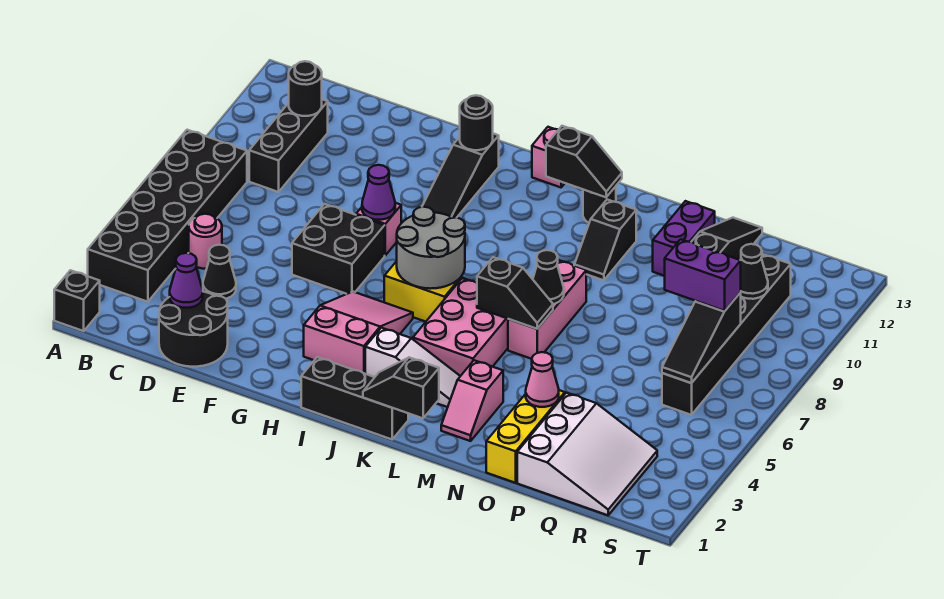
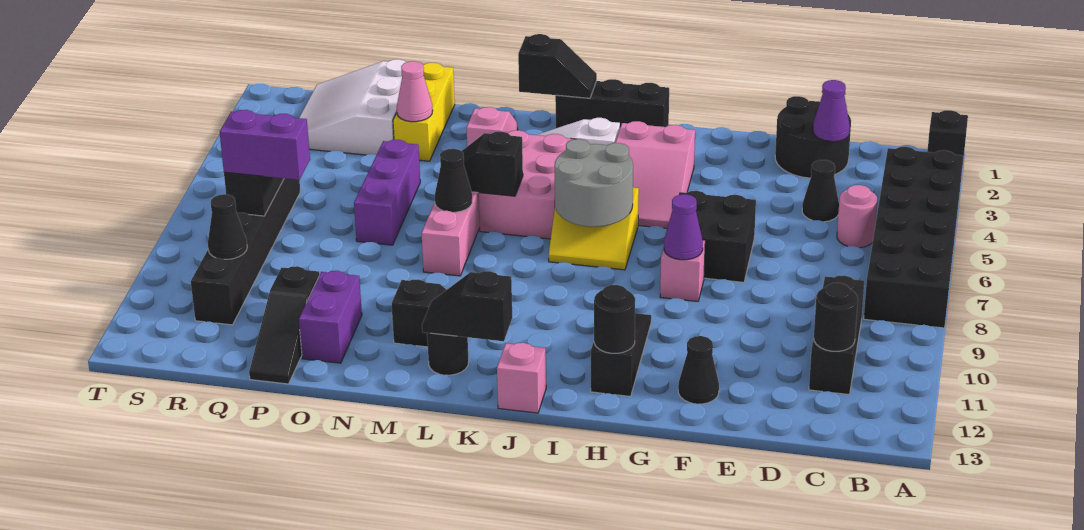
none -> black cone F12 level 1
none -> purple brick O5:O7 level 1

